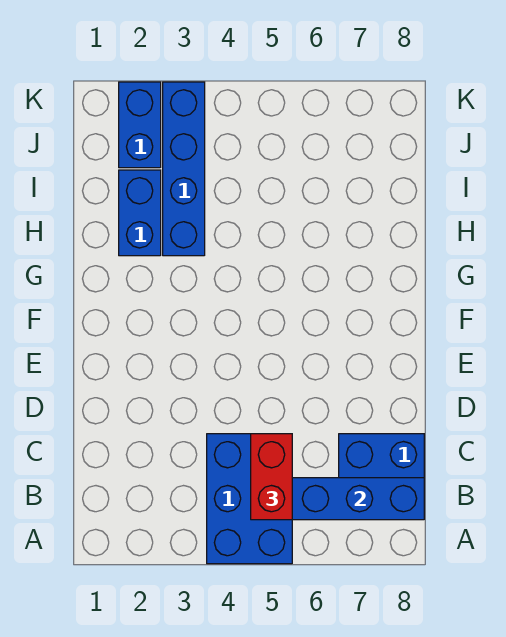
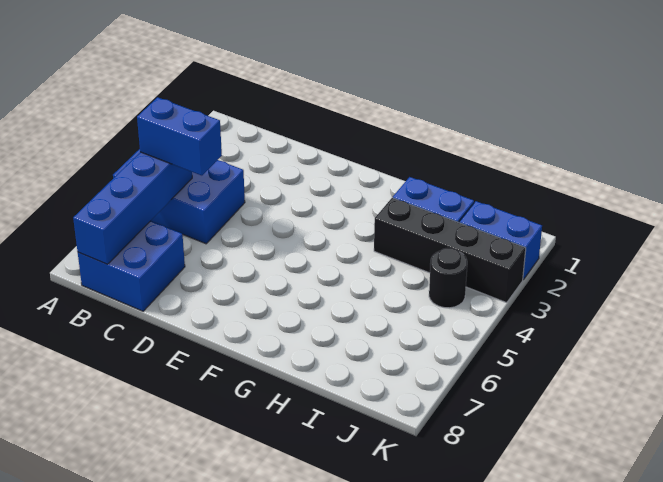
red brick B5:C5 level 3 -> blue brick B5:C5 level 3
blue brick H3:K3 level 1 -> black brick H3:K3 level 1
none -> black round brick J4 level 1

